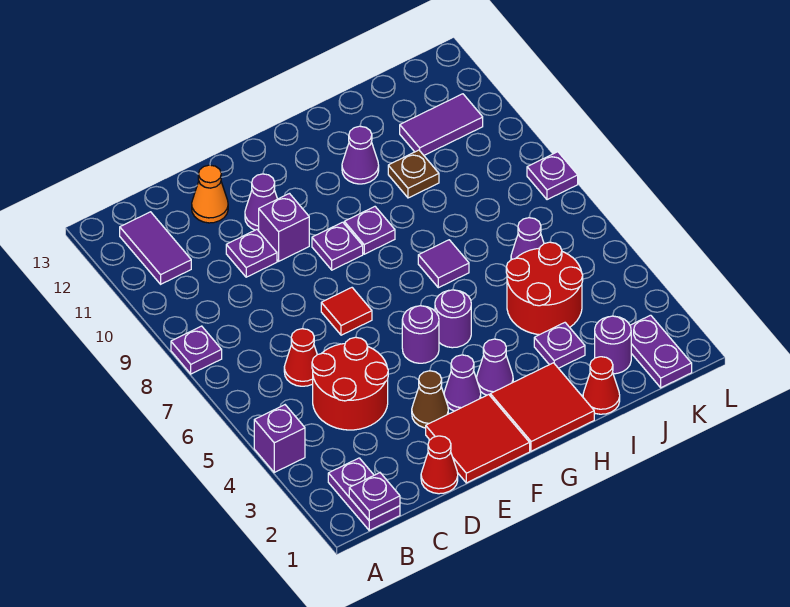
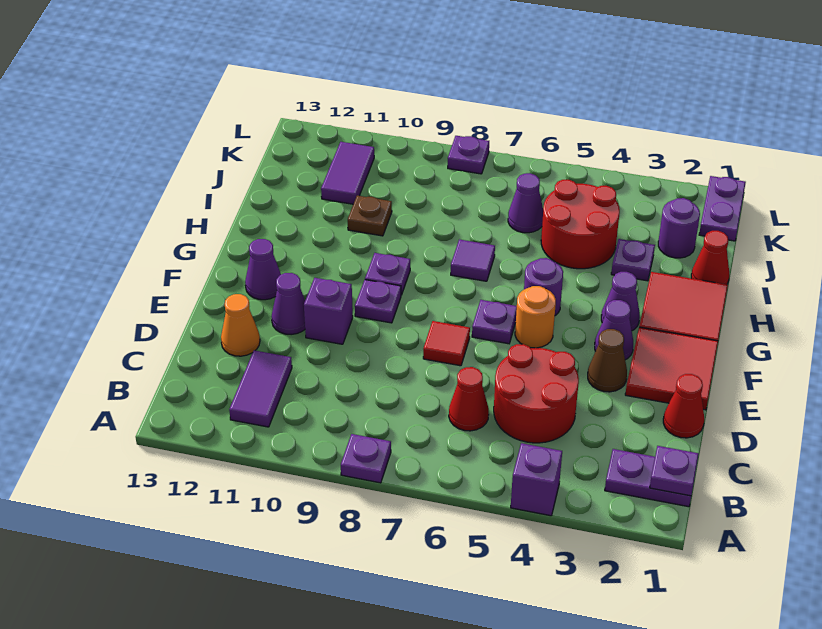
purple tile B11:B12 level 1 -> purple tile B11:C11 level 1
purple plate D10 level 1 -> purple plate F6 level 1
purple round brick F5 level 1 -> orange round brick F5 level 1
purple cone H11 level 1 -> purple cone F12 level 1
purple plate K1:K2 level 1 -> purple plate K1:L1 level 1

